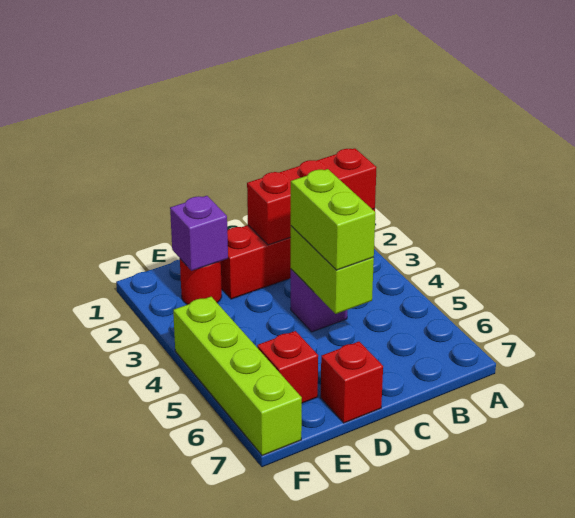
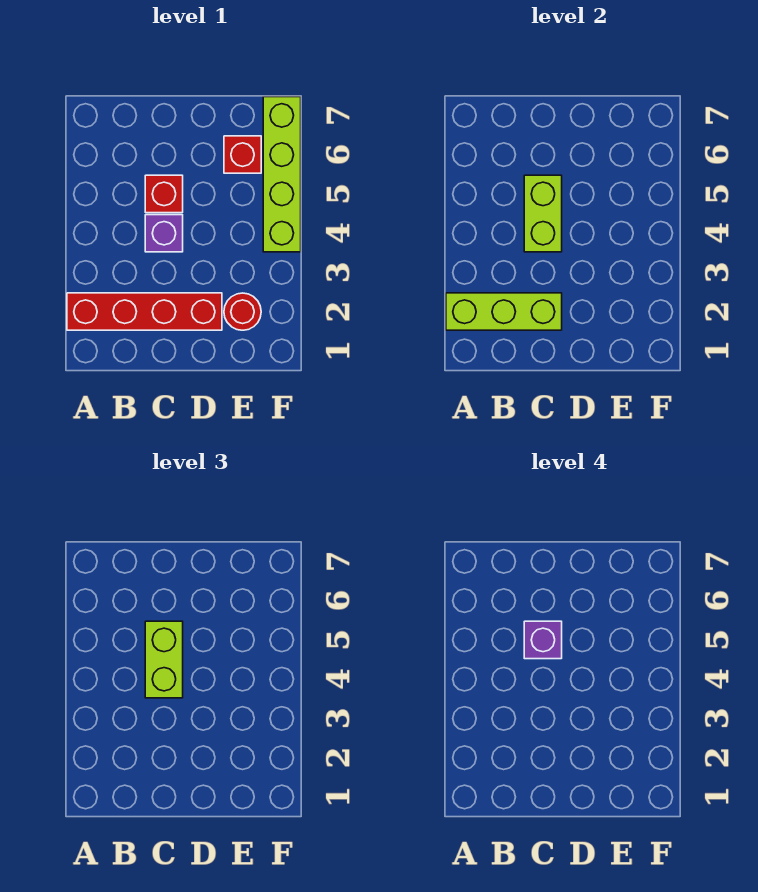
red brick A2:C2 level 2 -> lime brick A2:C2 level 2
red brick D7 level 1 -> red brick C5 level 1
purple brick E2 level 2 -> purple brick C5 level 4

